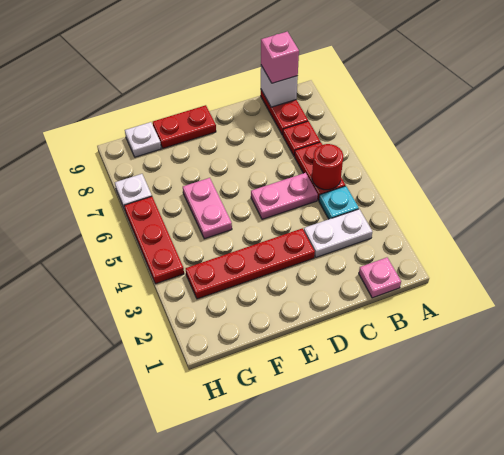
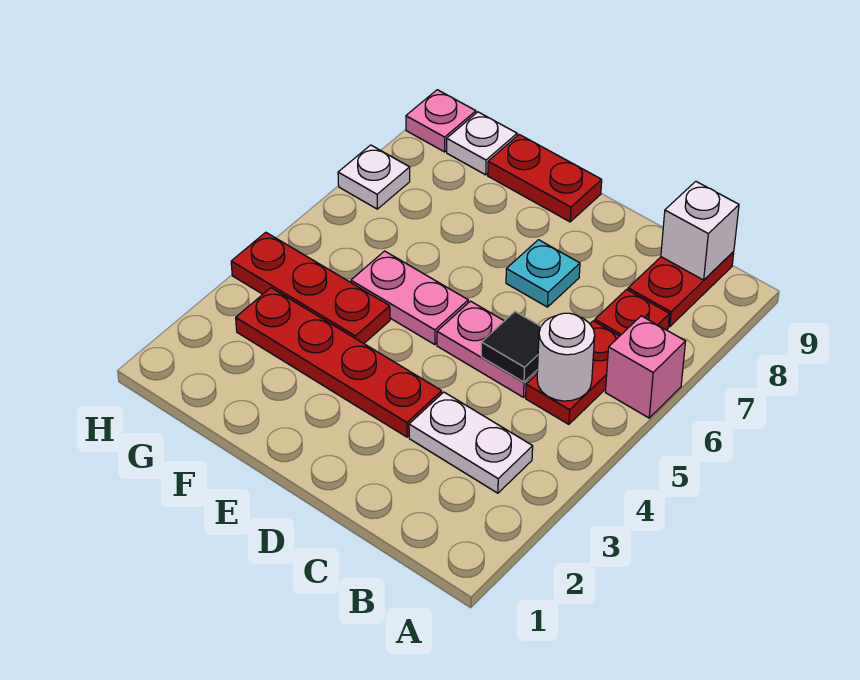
pink plate B1 level 1 -> pink plate H9 level 1
cyan plate B4 level 1 -> cyan plate D7 level 1
red round brick B5 level 2 -> white round brick B5 level 2
pink brick B9 level 3 -> pink brick A6 level 1
none -> black tile C5 level 2
pink plate F5:F6 level 1 -> pink plate E5:F5 level 1
red plate H4:H6 level 1 -> red plate F4:H4 level 1

